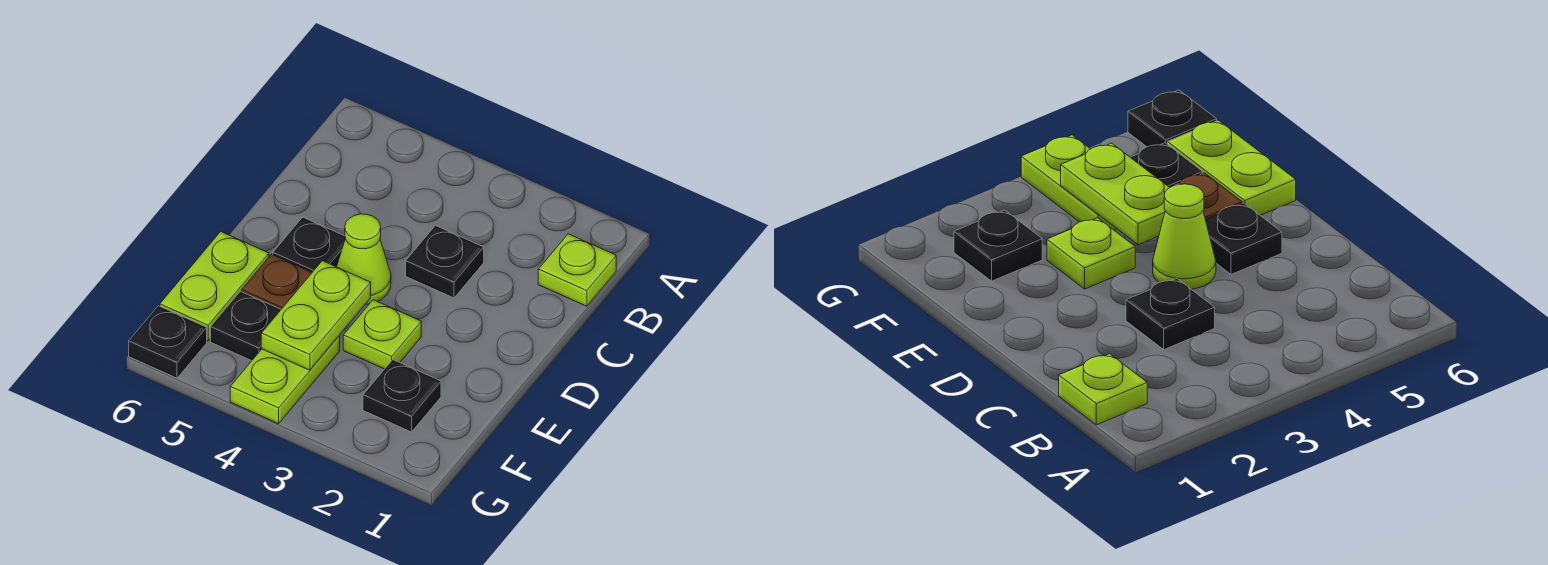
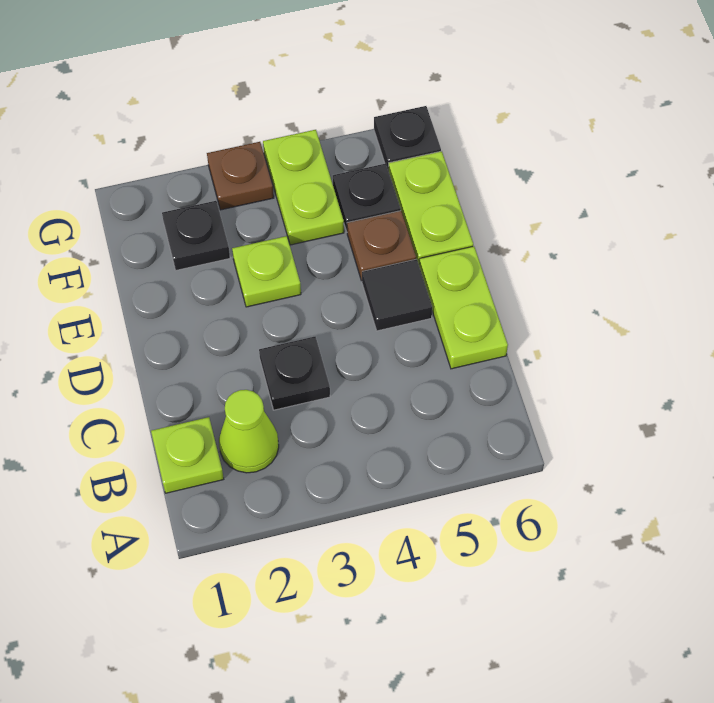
lime cone D4 level 1 -> lime cone B2 level 1
black plate D5 level 1 -> black tile D5 level 1
lime plate E4:F4 level 2 -> lime plate C6:D6 level 1
none -> brown plate G3 level 1

